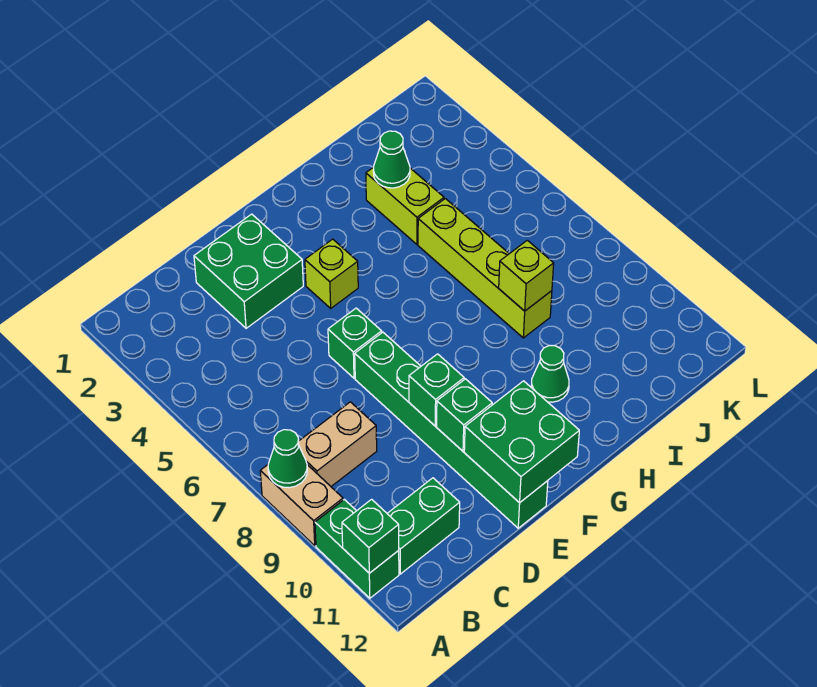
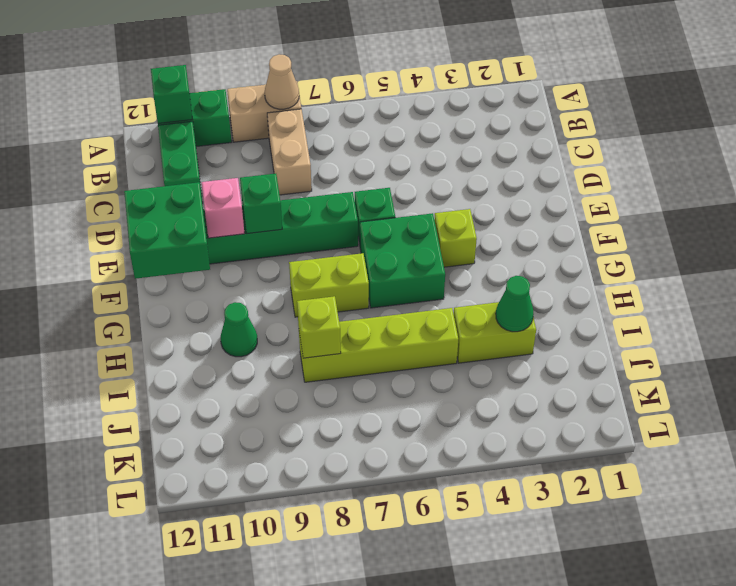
green cone A8 level 2 -> tan cone A8 level 2
green brick D2:E3 level 1 -> green brick F5:G6 level 1
green brick E10 level 2 -> pink brick E10 level 2
none -> lime brick G7:G8 level 1

